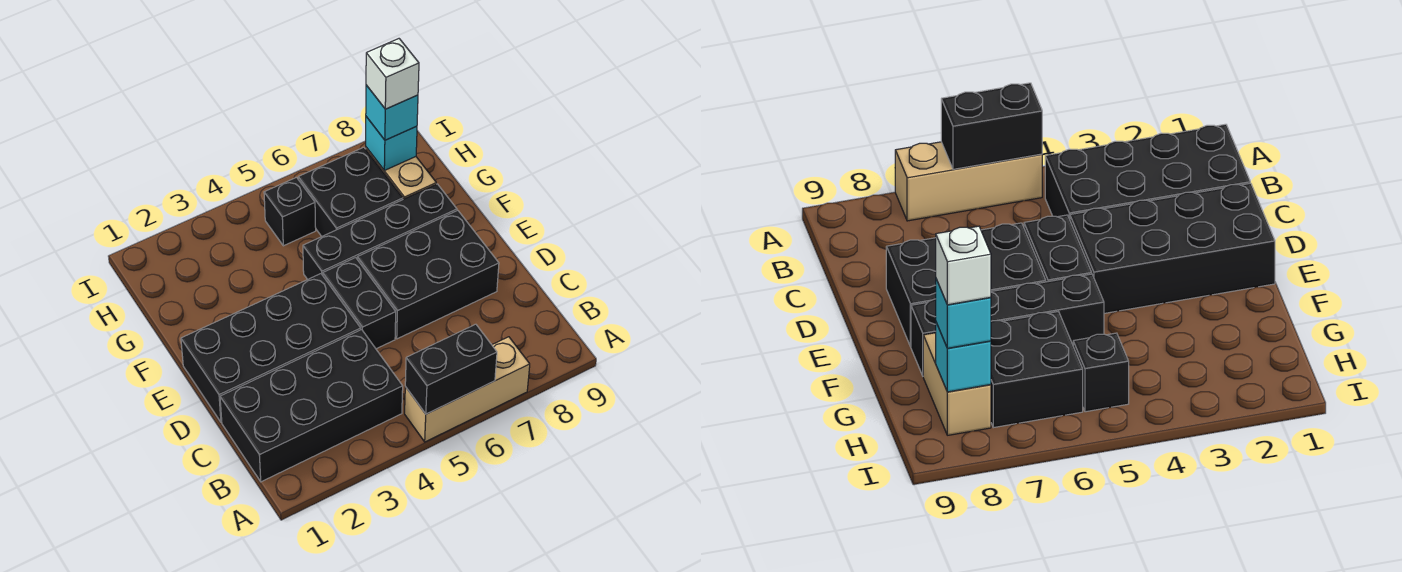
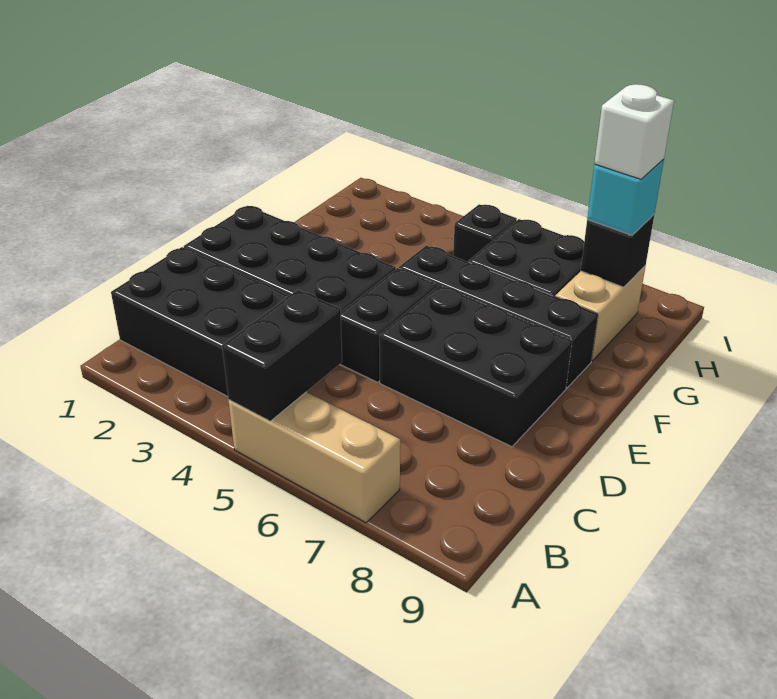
black brick A5:A6 level 2 -> black brick A5:B5 level 2
cyan brick H8 level 2 -> black brick H8 level 2

